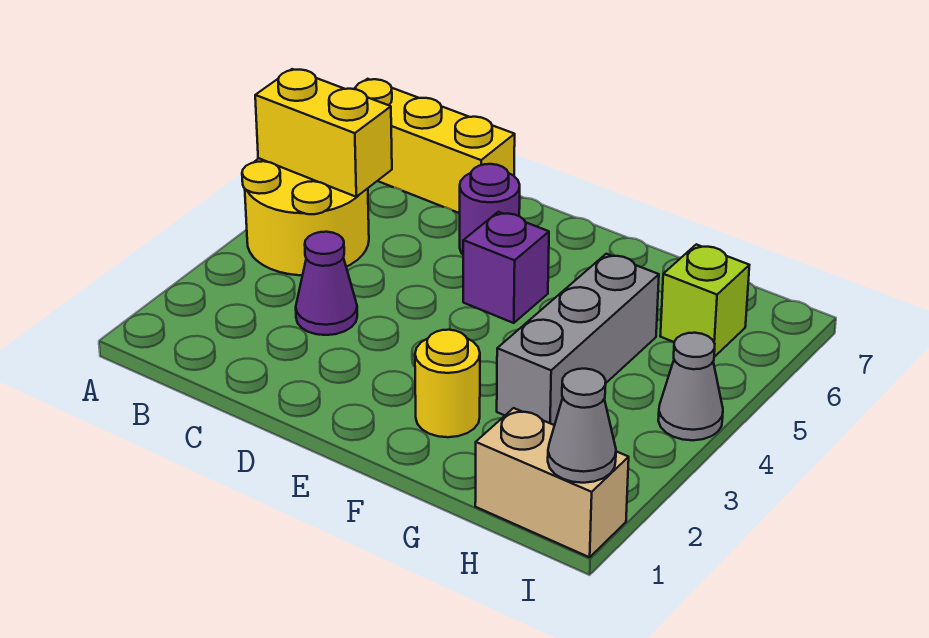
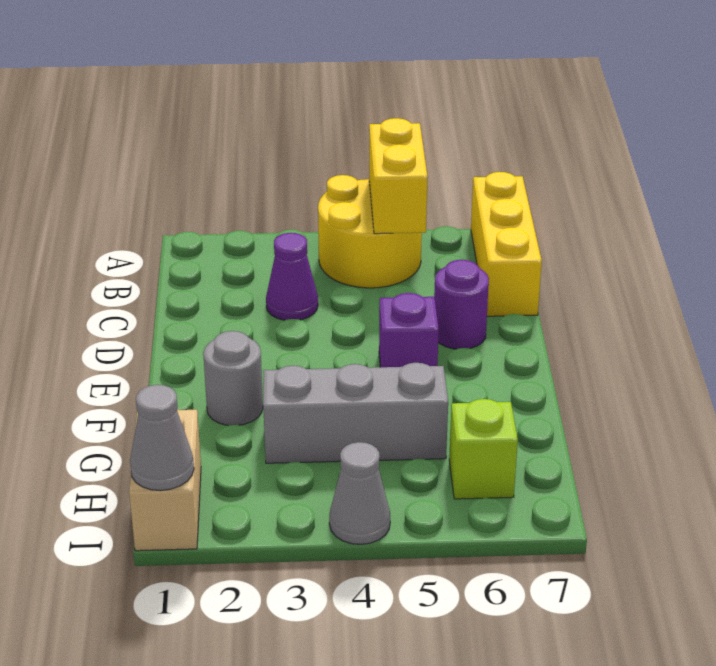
yellow round brick F2 level 1 -> grey round brick F2 level 1

